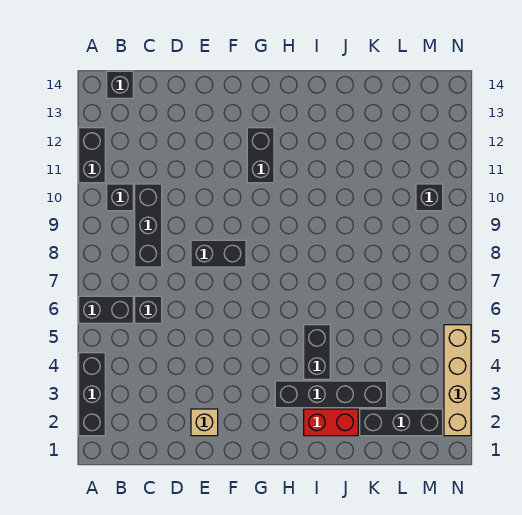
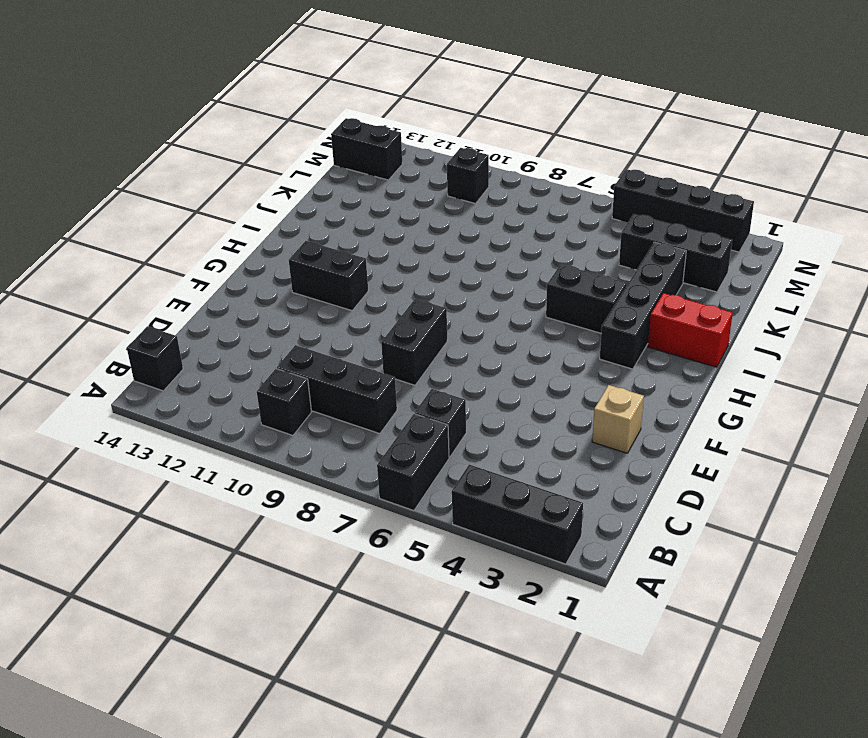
black brick A11:A12 level 1 -> black brick M13:M14 level 1
red brick I2:J2 level 1 -> red brick I1:I2 level 1
black brick K2:M2 level 1 -> black brick L2:L4 level 1
tan brick N2:N5 level 1 -> black brick N2:N5 level 1

